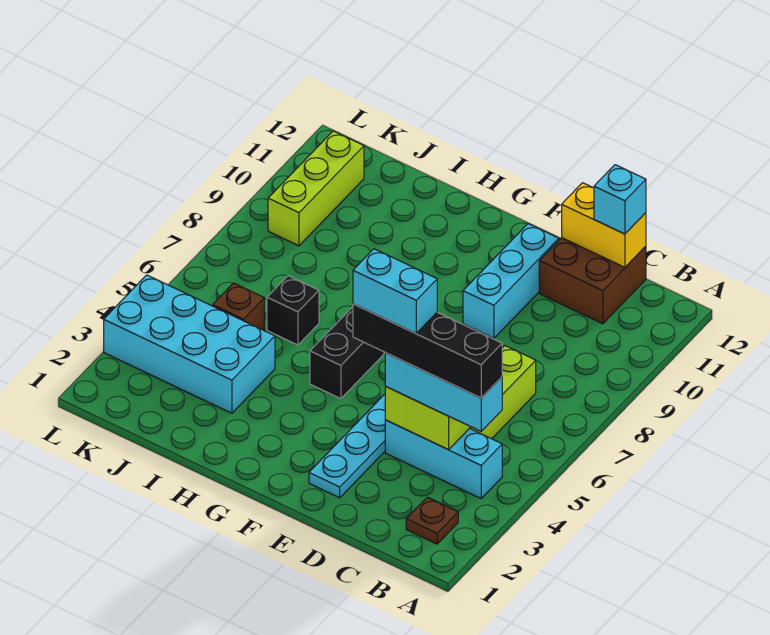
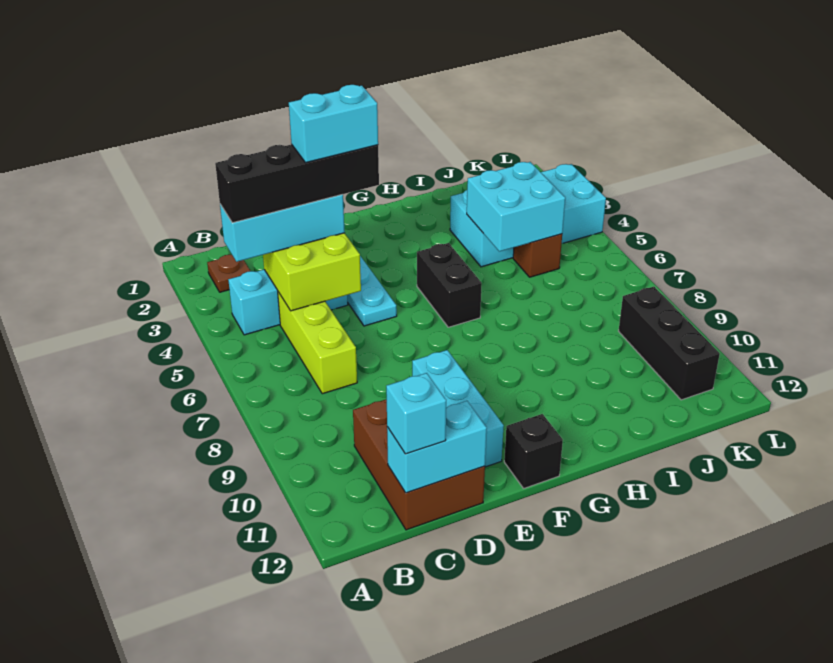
brown brick C11:D12 level 1 -> brown brick C10:D12 level 1
yellow brick C12:D12 level 2 -> cyan brick C12:D12 level 2
none -> cyan brick I4:J5 level 2
black brick I6 level 1 -> black brick F12 level 1
lime brick K9:K11 level 1 -> black brick K9:K11 level 1

